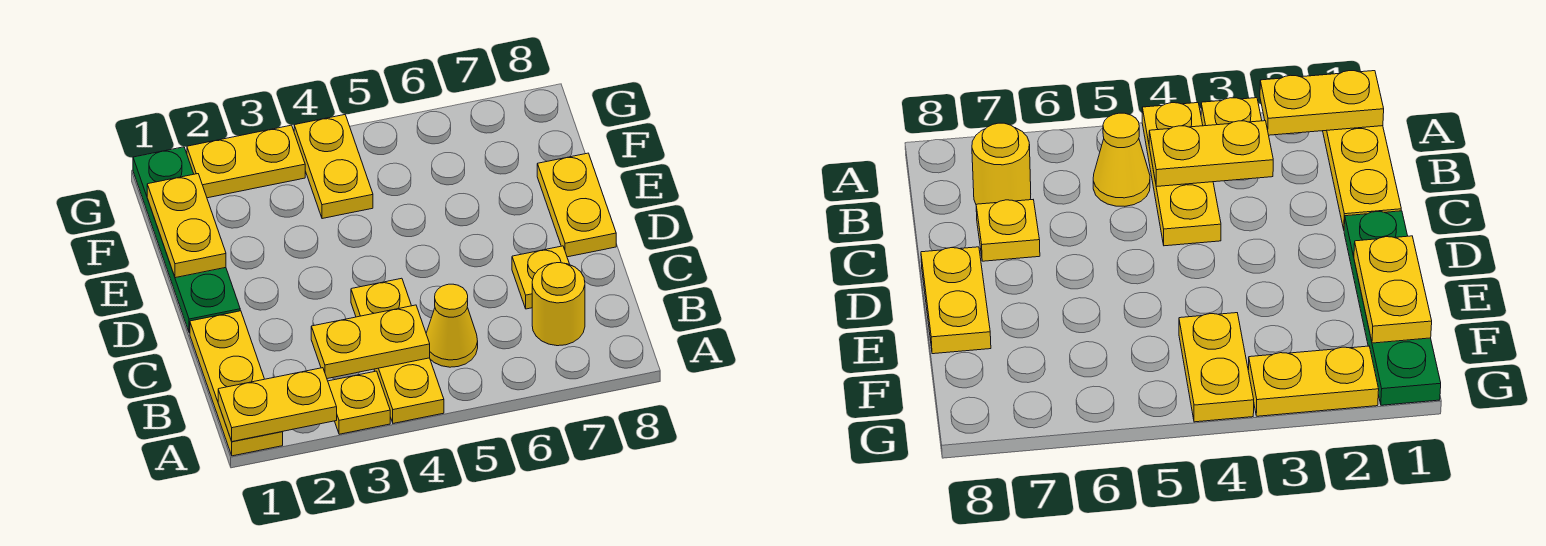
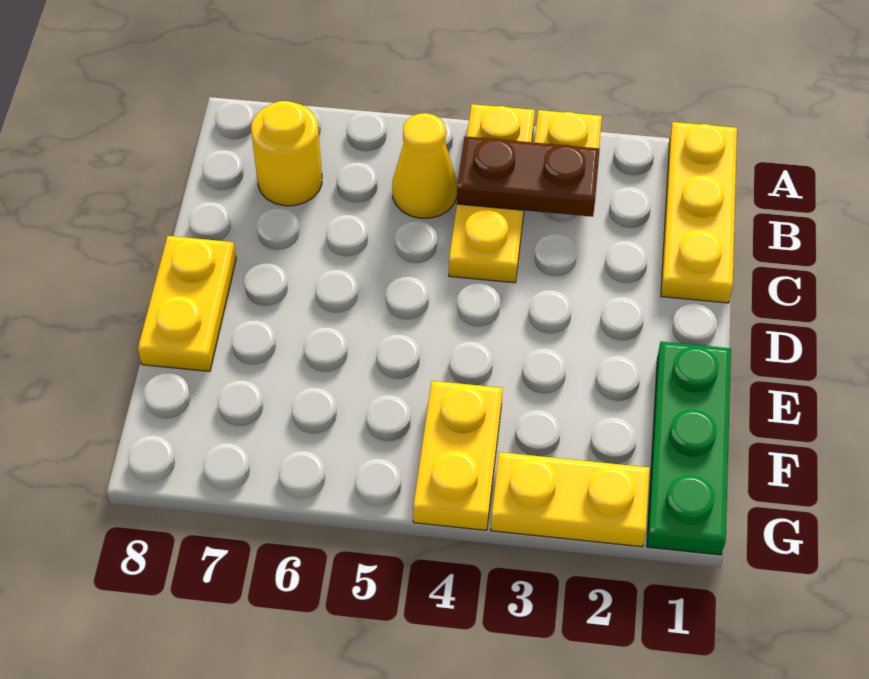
yellow plate A1:A2 level 2 -> none
yellow plate B3:B4 level 2 -> brown plate B3:B4 level 2
yellow plate C7 level 1 -> none
green plate D1:G1 level 1 -> green plate E1:G1 level 1
yellow plate E1:F1 level 2 -> none

